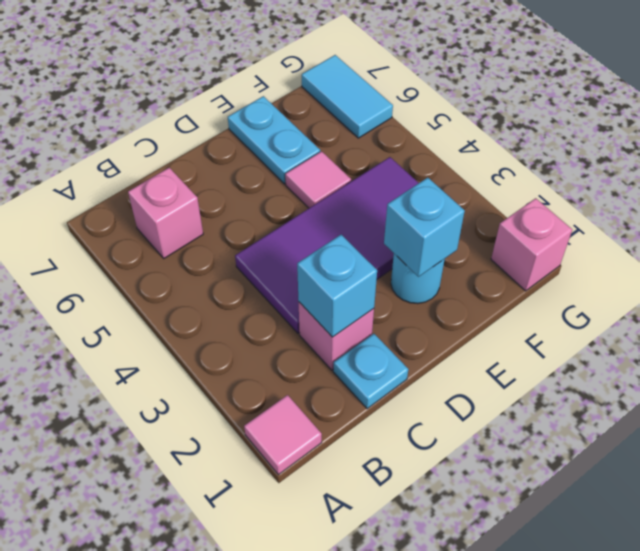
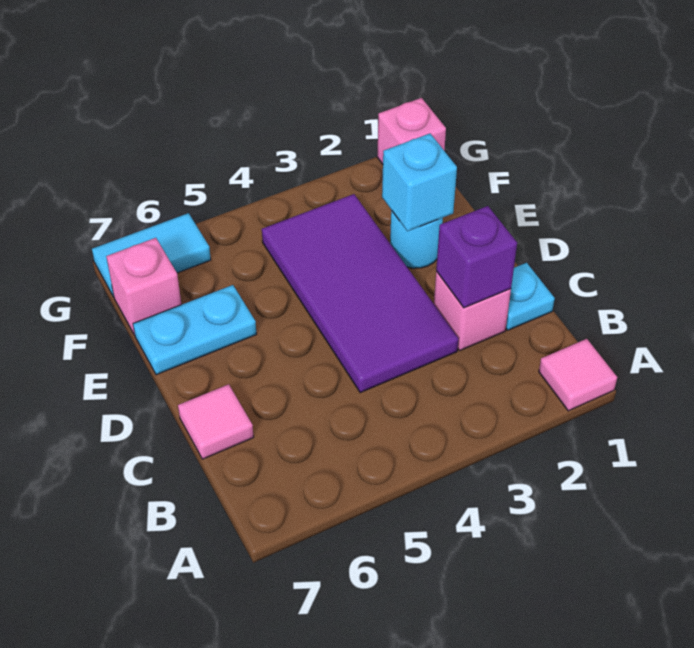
pink brick B6 level 1 -> pink brick F7 level 1
cyan brick C2 level 2 -> purple brick C2 level 2
pink tile E5 level 1 -> pink tile C7 level 1

